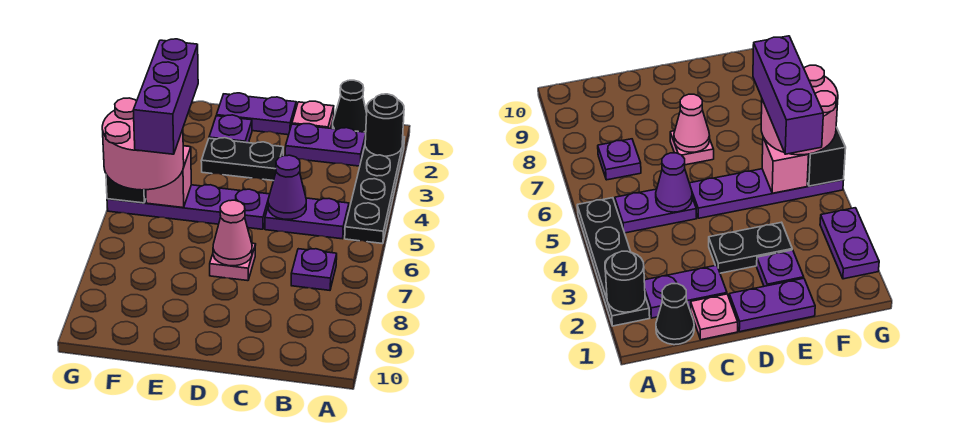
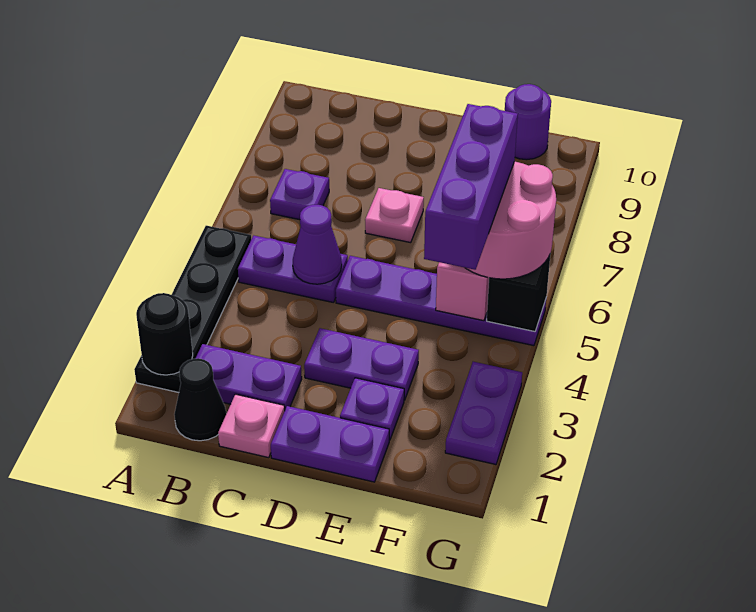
black plate D3:E3 level 1 -> purple plate D3:E3 level 1
pink cone D7 level 2 -> none
none -> purple round brick F10 level 1

